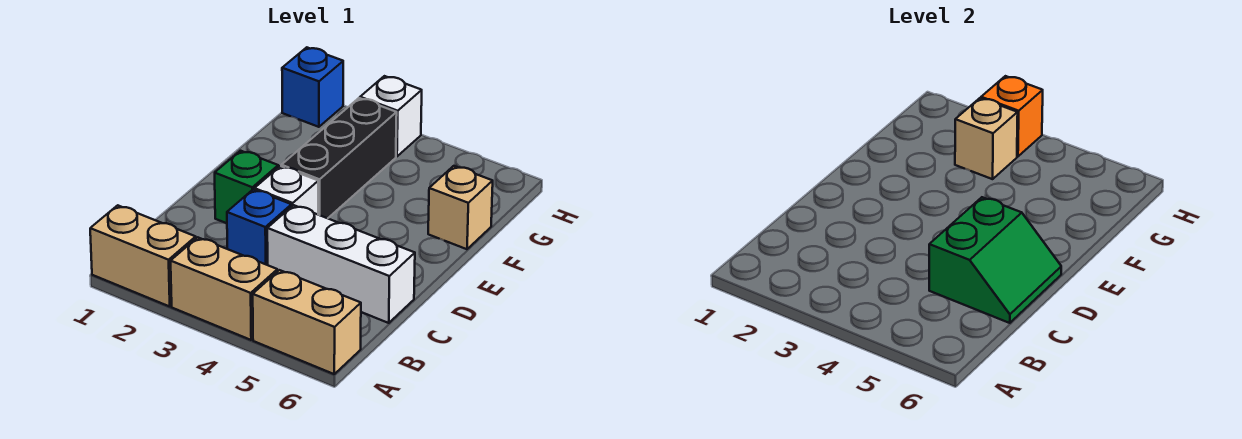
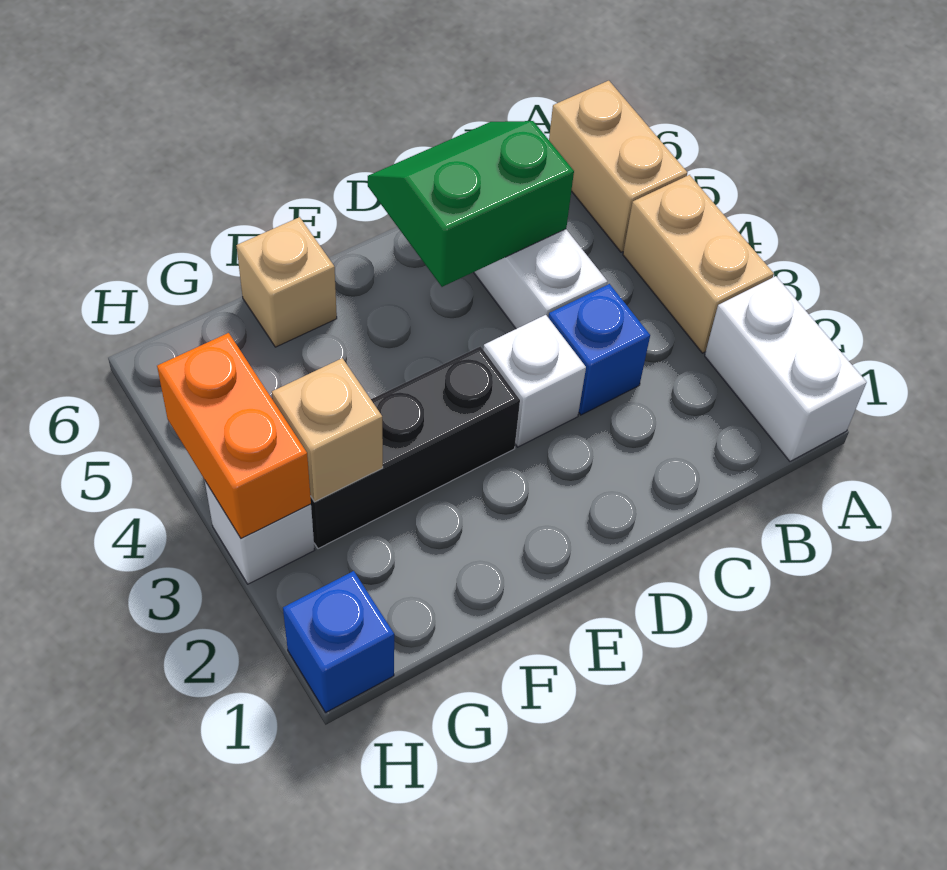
tan brick A1:A2 level 1 -> white brick A1:A2 level 1
green brick D2 level 1 -> none
orange brick H3 level 2 -> orange brick H3:H4 level 2

